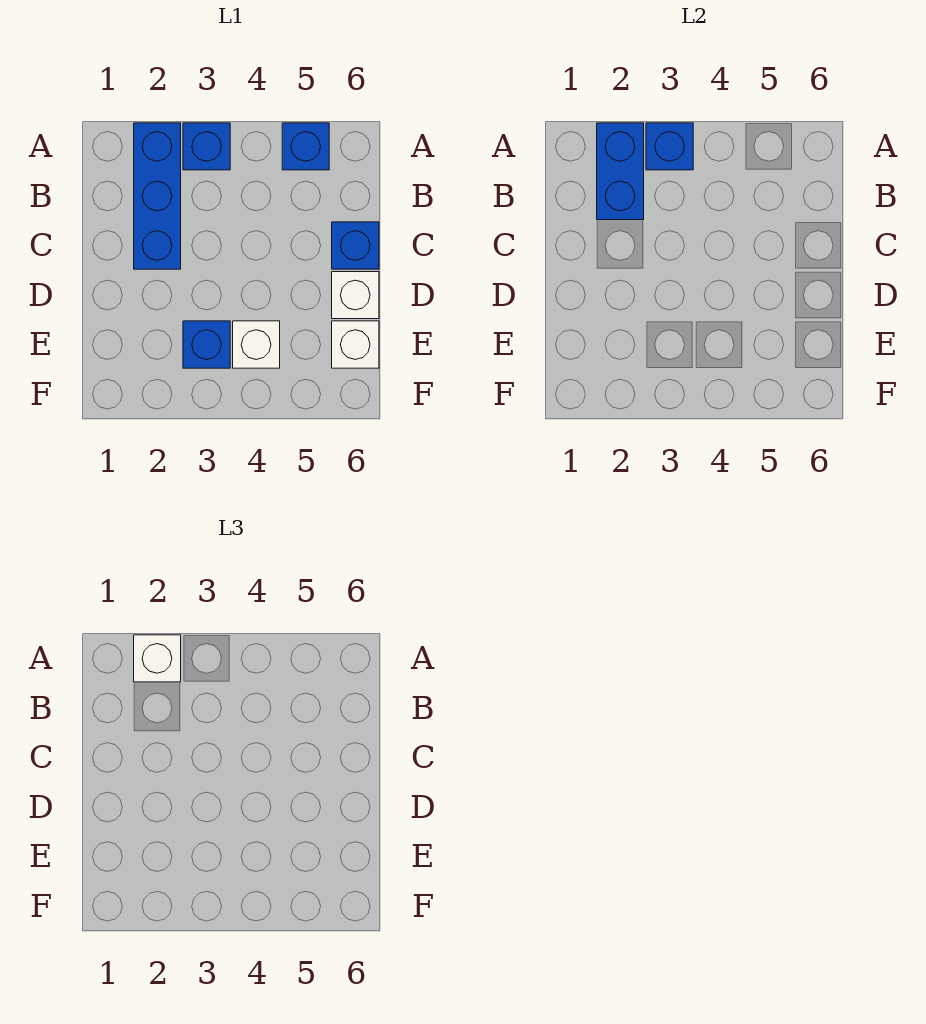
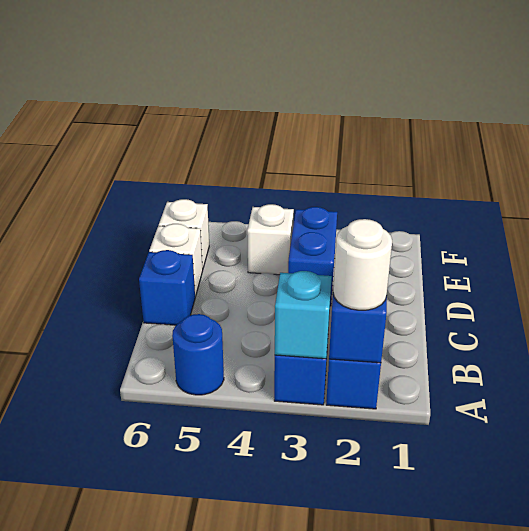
white brick A2 level 3 -> white round brick A2 level 3
blue brick A3 level 2 -> cyan brick A3 level 2
blue brick A5 level 1 -> blue round brick A5 level 1
blue brick E3 level 1 -> blue brick D3:E3 level 1

